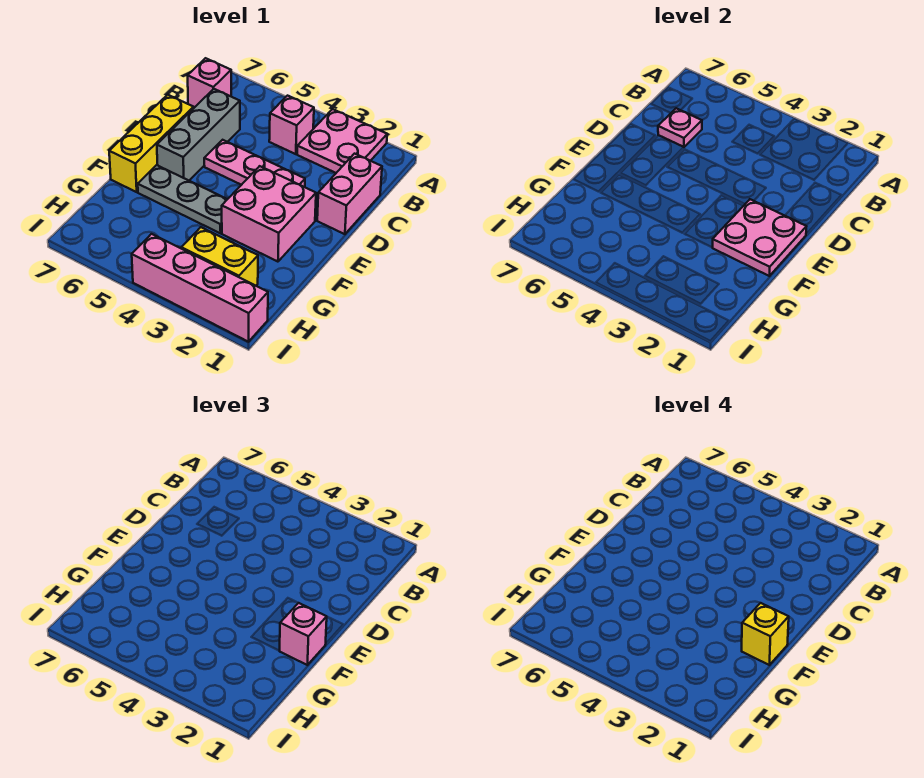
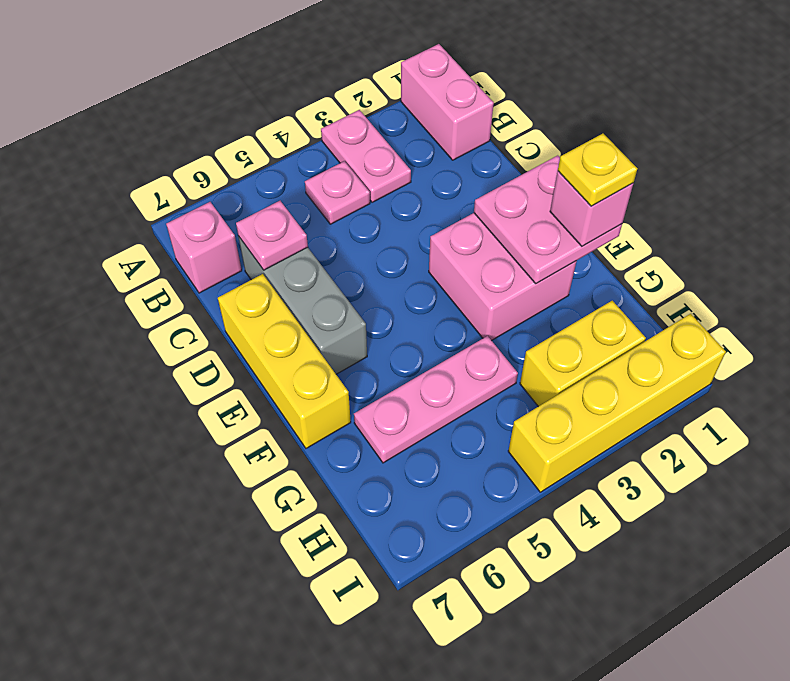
pink plate A2:B3 level 1 -> pink plate A3:B3 level 1
pink brick B4 level 1 -> pink plate B4 level 1
pink brick C1:D1 level 1 -> pink brick A1:B1 level 1
pink plate D3:D5 level 1 -> pink plate G4:G6 level 1
yellow brick F1 level 4 -> yellow plate F1 level 4
grey plate F4:F6 level 1 -> none
pink brick I1:I4 level 1 -> yellow brick I1:I4 level 1

